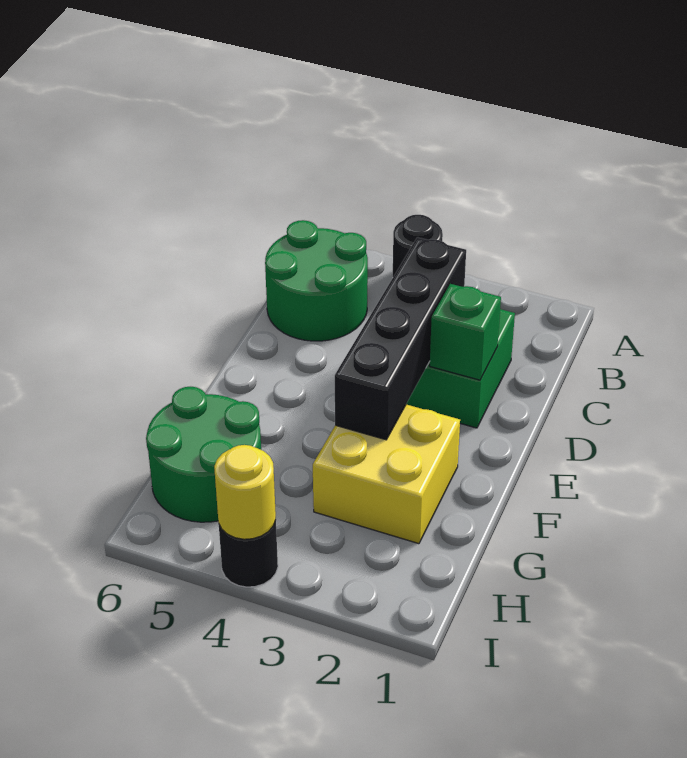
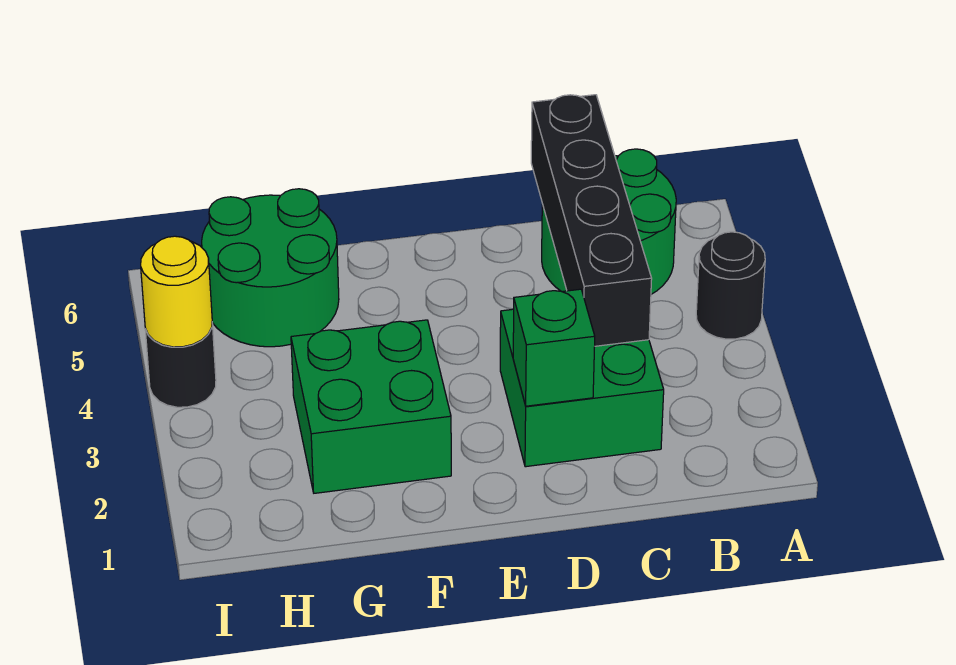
black brick C3:F3 level 2 -> black brick C3:C6 level 2
yellow brick F2:G3 level 1 -> green brick F2:G3 level 1

